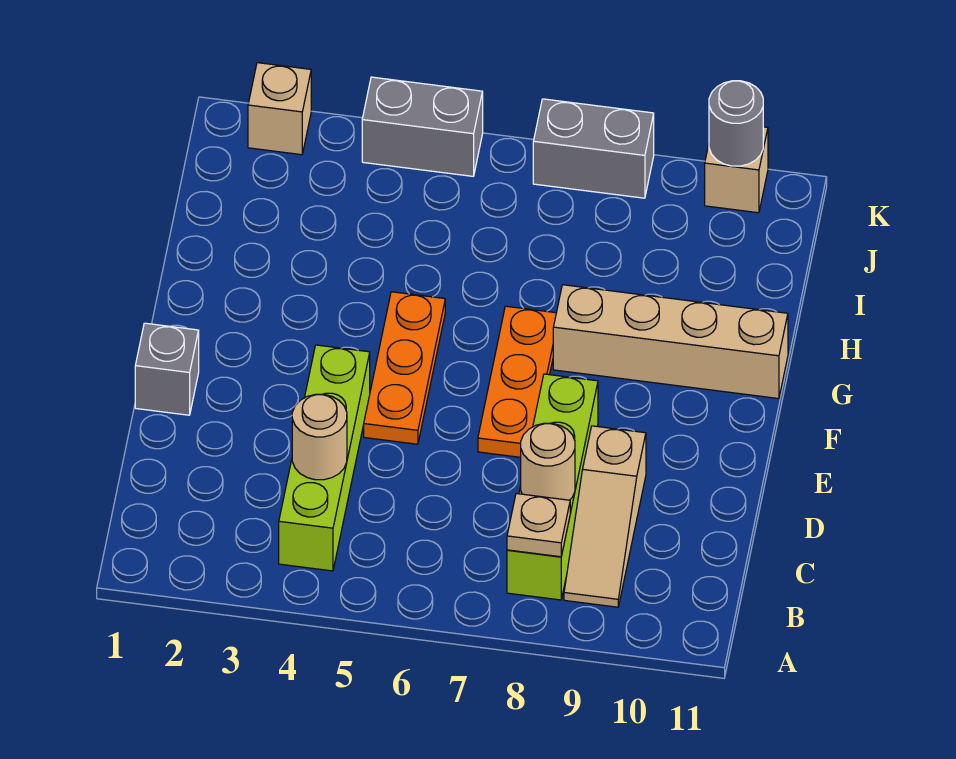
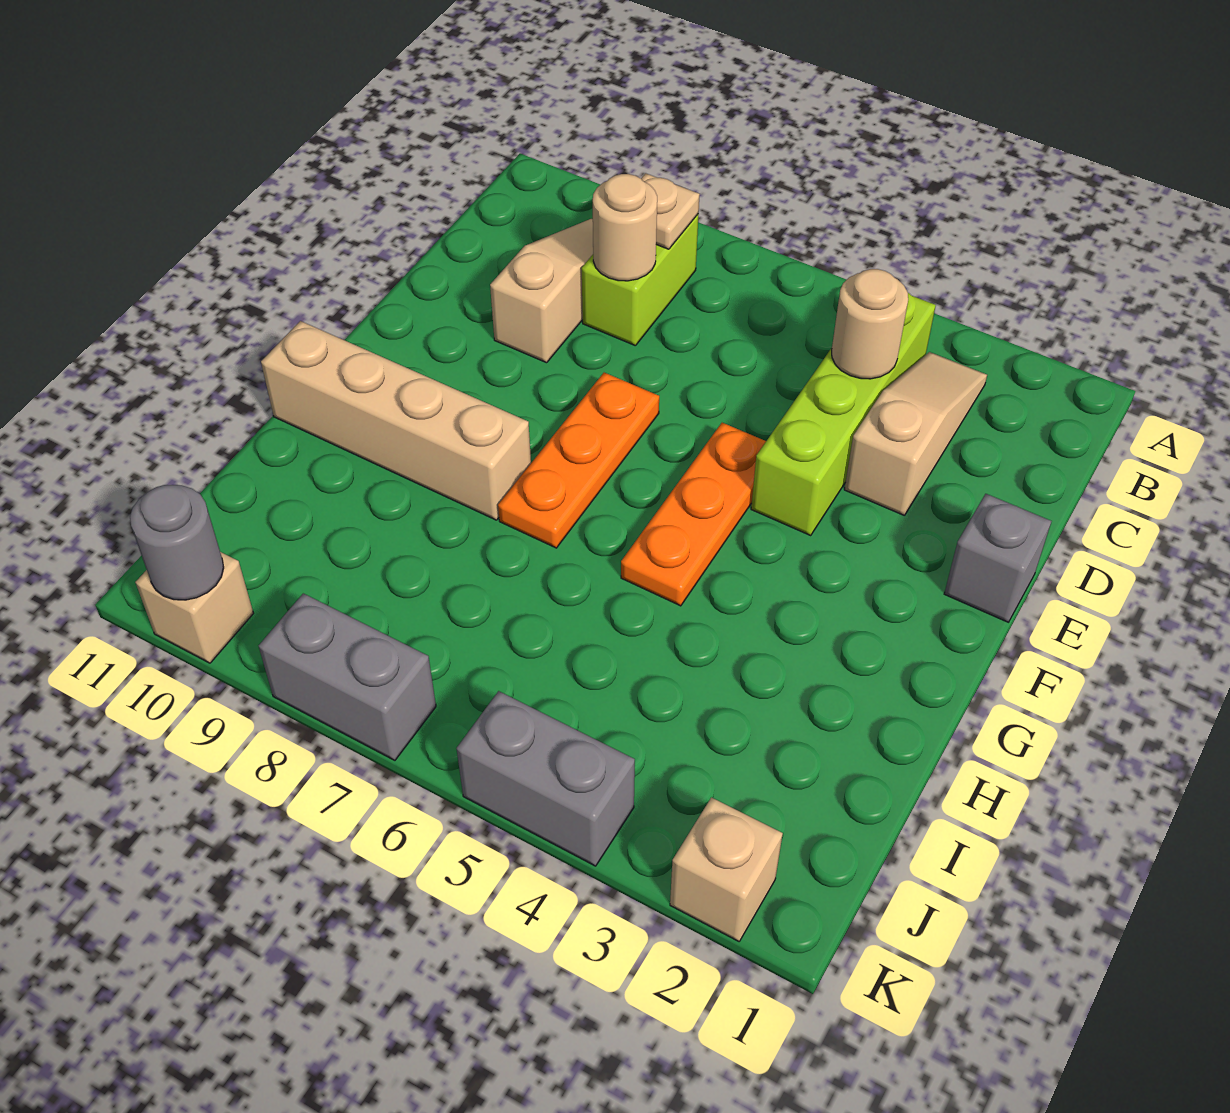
none -> tan slope B3:D3 level 1 top D
lime brick B8:E8 level 1 -> lime brick B8:C8 level 1

